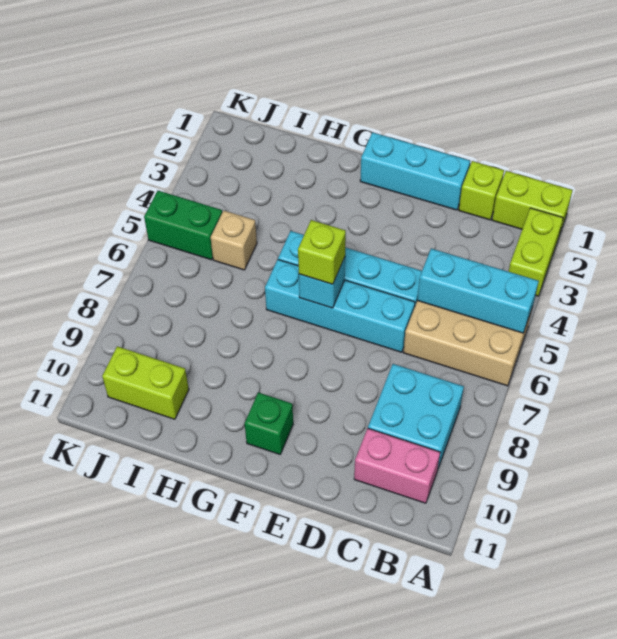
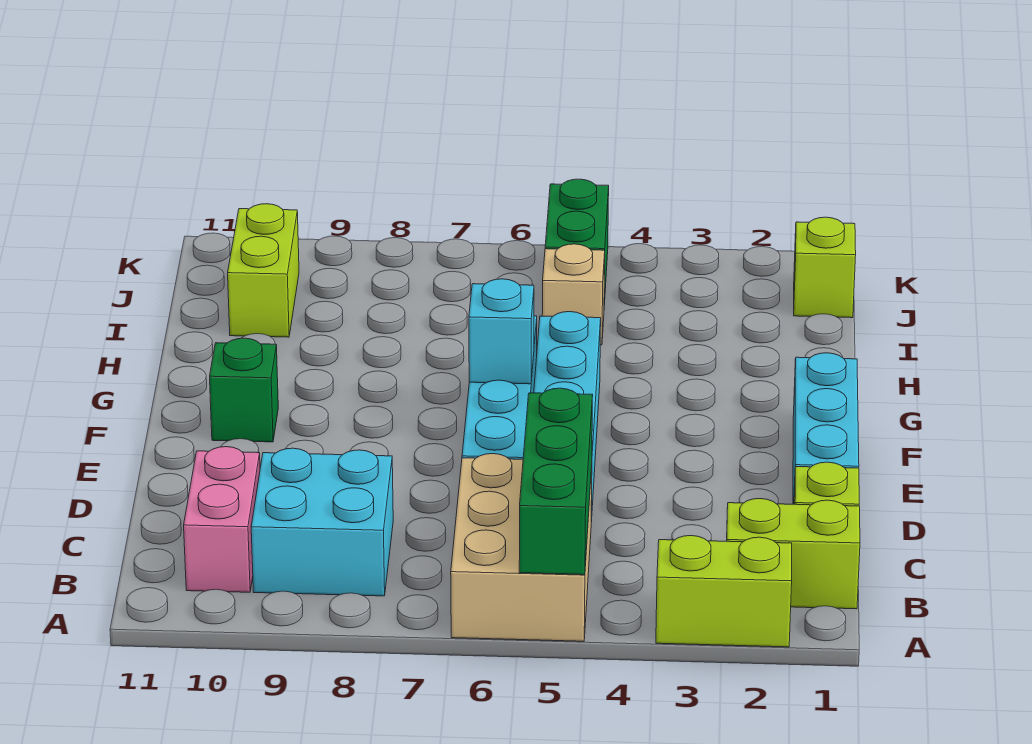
lime brick A1:B1 level 1 -> lime brick B1:B2 level 1
cyan brick A5:C5 level 2 -> green brick A5:C5 level 2
lime brick F6 level 3 -> lime brick J1 level 1

